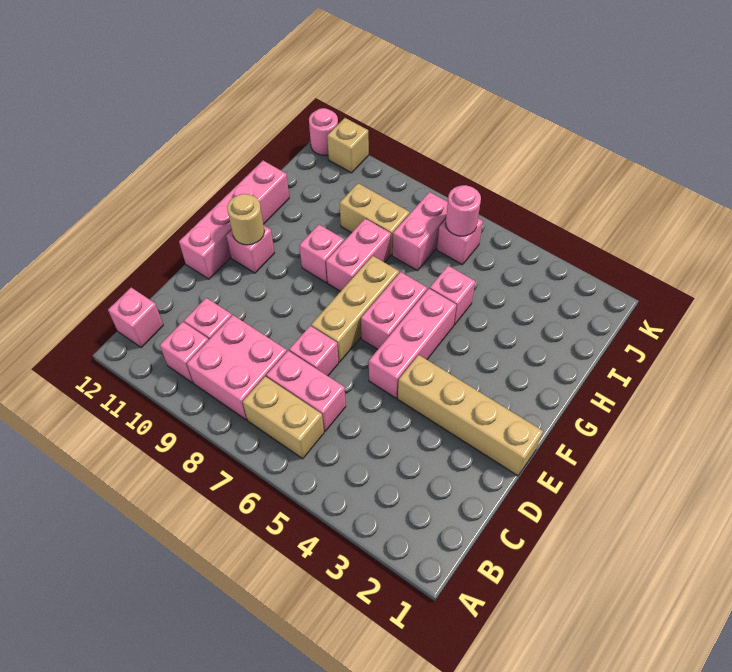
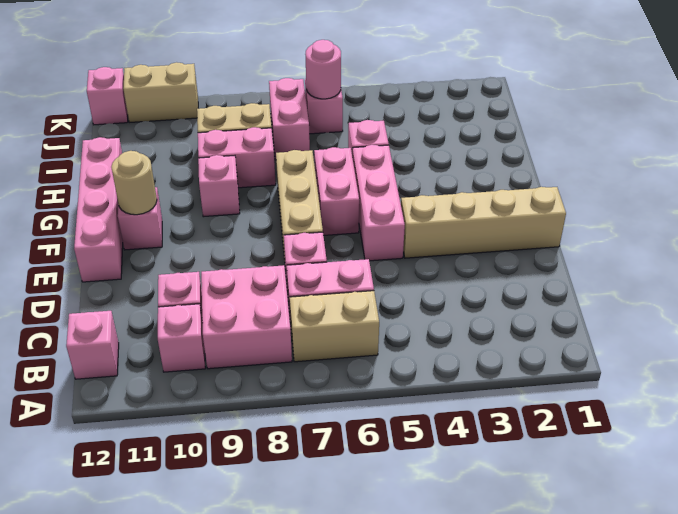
pink brick G8:H8 level 1 -> pink brick H8:H9 level 1
tan brick K11 level 1 -> tan brick K10:K11 level 1
pink round brick K12 level 1 -> pink brick K12 level 1

